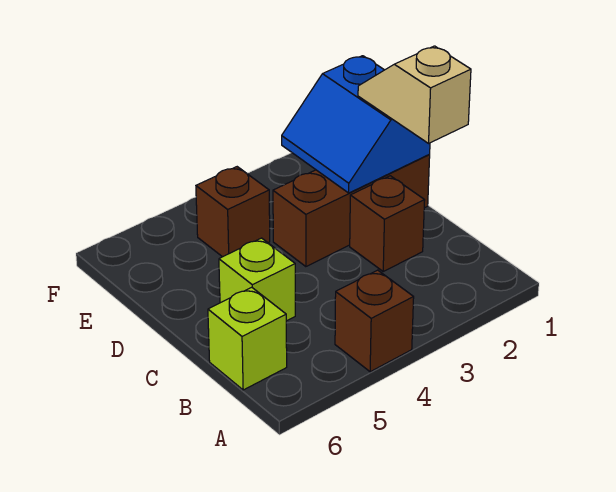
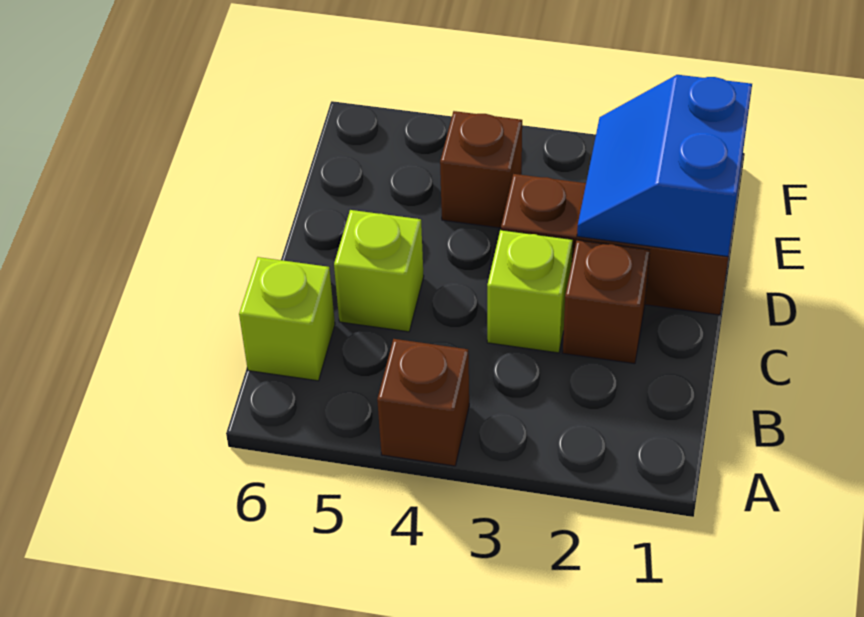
tan slope C1:D1 level 3 top C -> none
none -> lime brick C3 level 1

